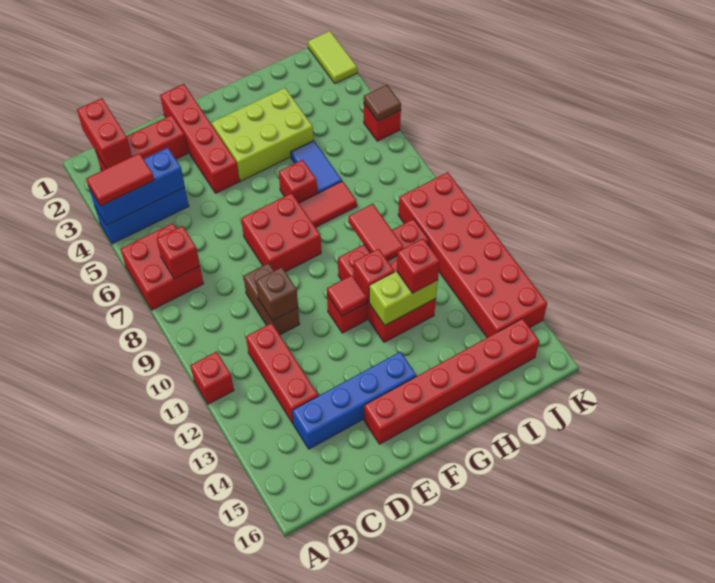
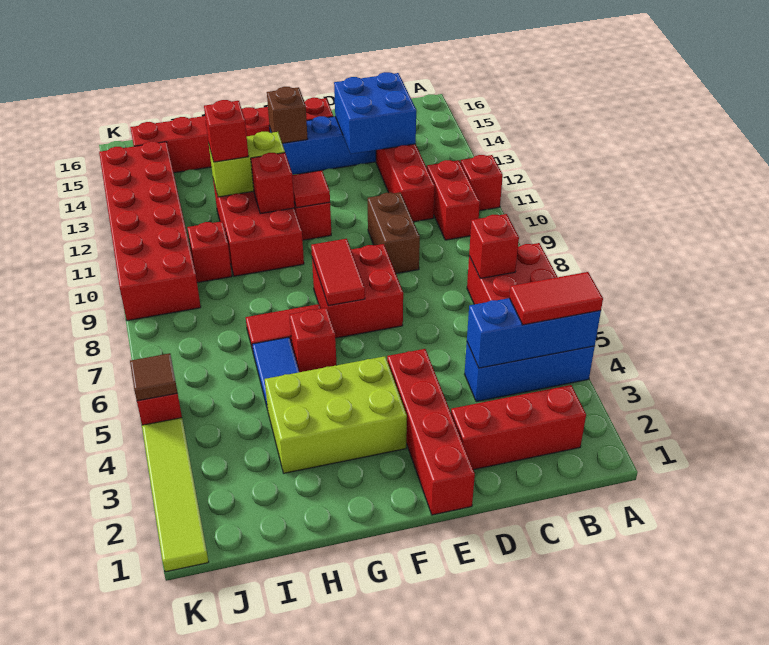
red brick B1:B2 level 2 -> red brick B10:B11 level 1
none -> blue brick C13:D14 level 2
brown brick D10 level 2 -> brown brick F14 level 2
red tile H9:H10 level 2 -> red tile F7:F8 level 2
lime tile K1:K2 level 1 -> lime tile K1:K4 level 1

